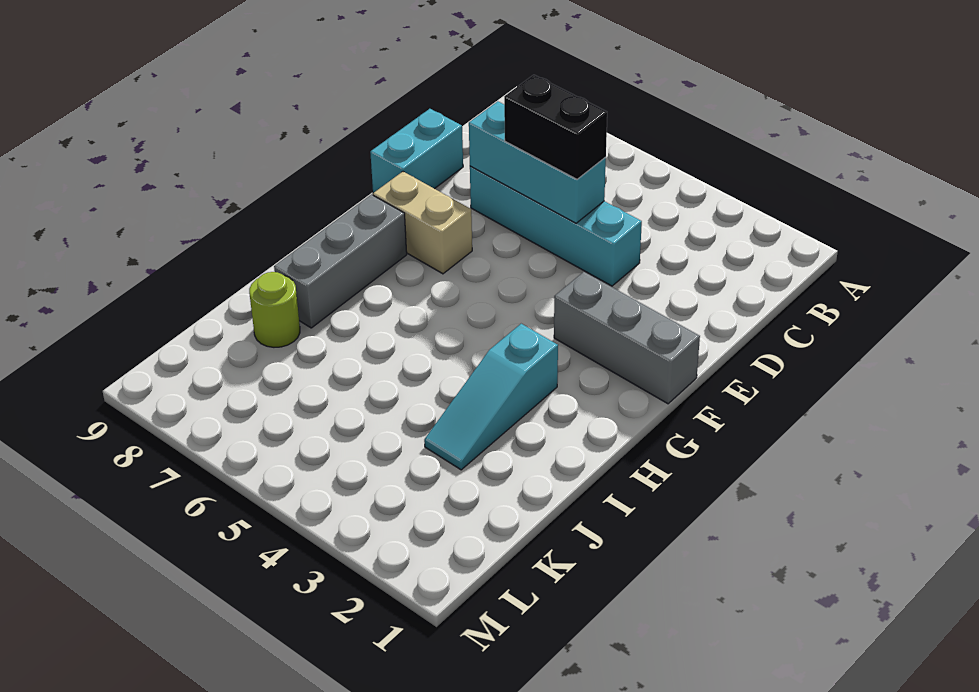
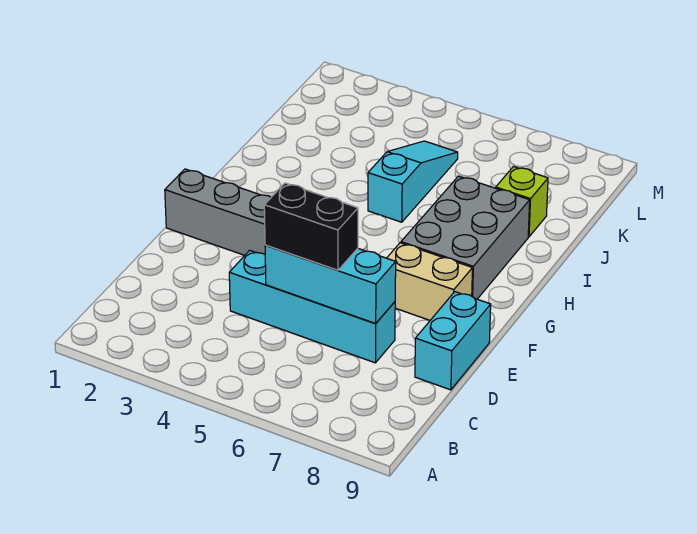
grey brick G8:I8 level 1 -> grey brick G7:I8 level 1
cyan slope H3:J3 level 1 top H -> cyan slope I5:K5 level 1 top I
lime round brick J8 level 1 -> lime brick J8 level 1

